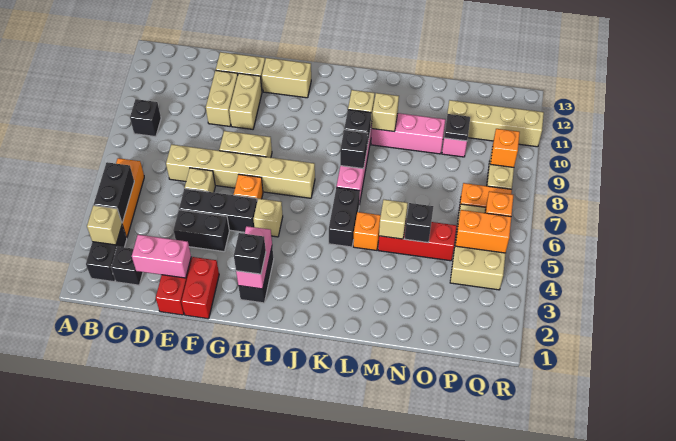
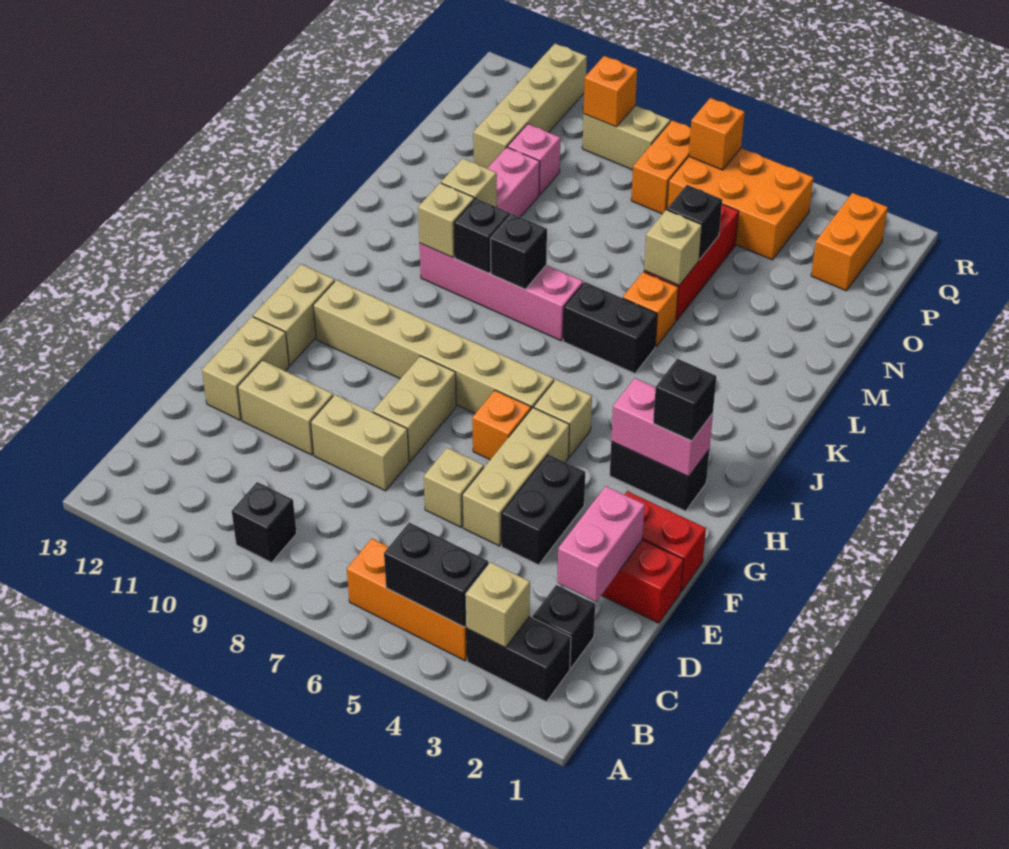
tan brick D7:I7 level 1 -> tan brick H6:H11 level 1
black brick E5:G5 level 1 -> tan brick E5:G5 level 1
tan brick F10:F11 level 1 -> tan brick E8:E9 level 1
black plate O10 level 2 -> none
tan brick P4:Q6 level 1 -> orange brick P4:Q6 level 1
orange brick P5:Q5 level 2 -> orange brick P2:Q2 level 1

